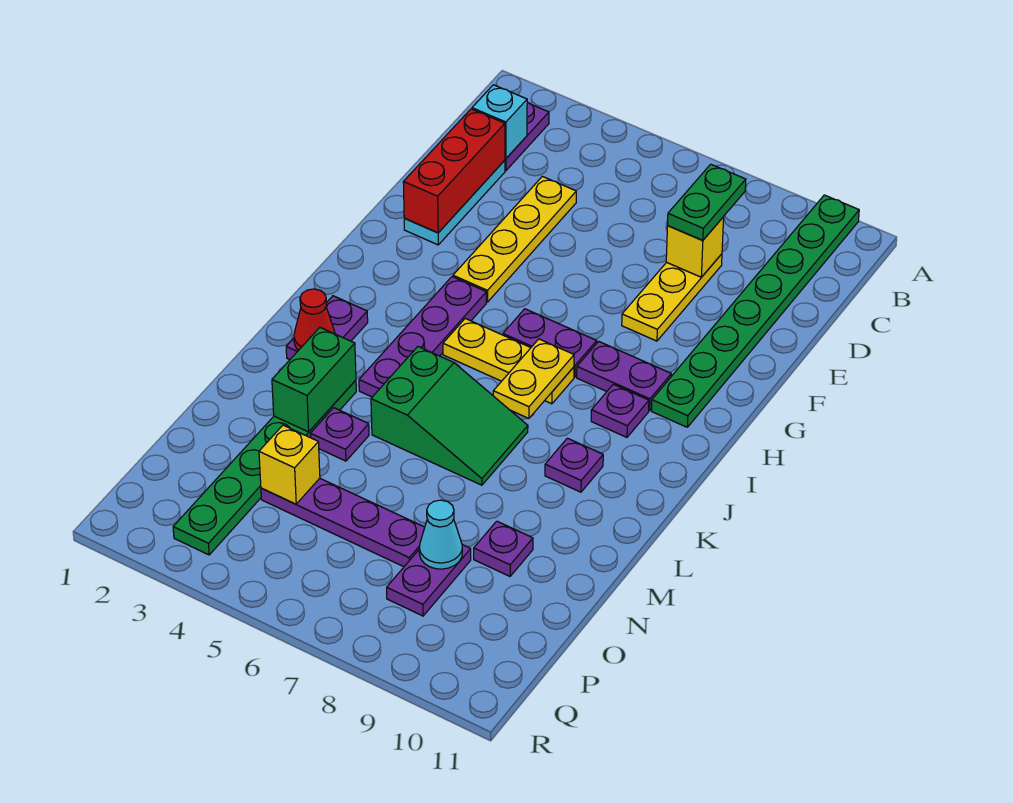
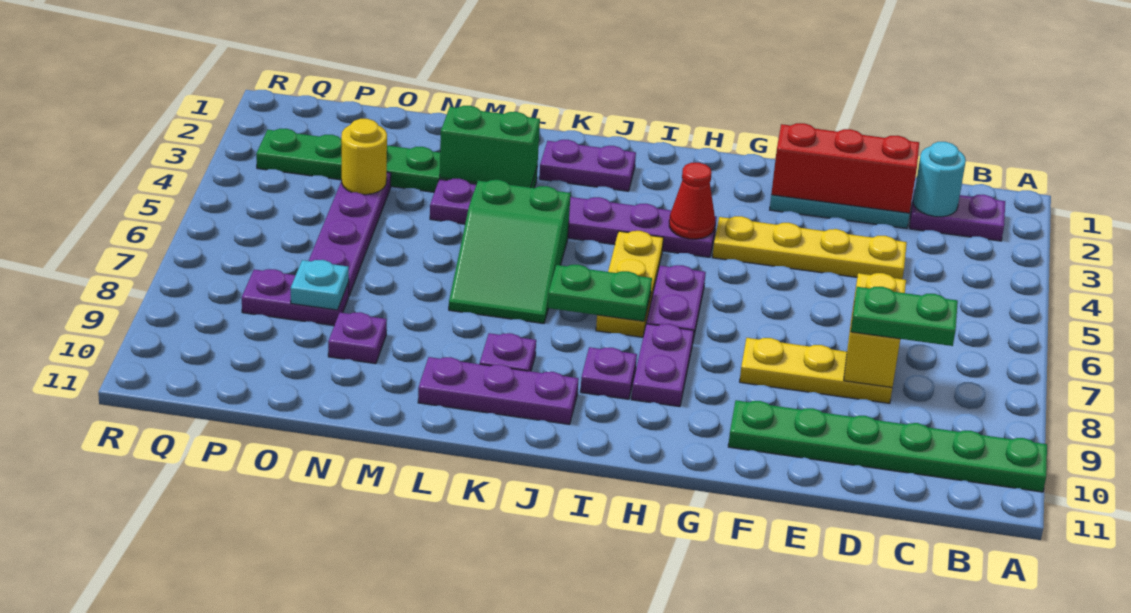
green plate A10:H10 level 1 -> green plate A10:F10 level 1
cyan brick C2 level 2 -> cyan round brick C2 level 2
yellow brick D8 level 2 -> yellow brick D7:D8 level 2
yellow plate I7:J7 level 2 -> green plate I7:J7 level 2
none -> purple plate J10:L10 level 1
red cone K2 level 2 -> red cone H4 level 2
yellow brick O4 level 2 -> yellow round brick O4 level 2
cyan cone O8 level 2 -> cyan plate O8 level 2

